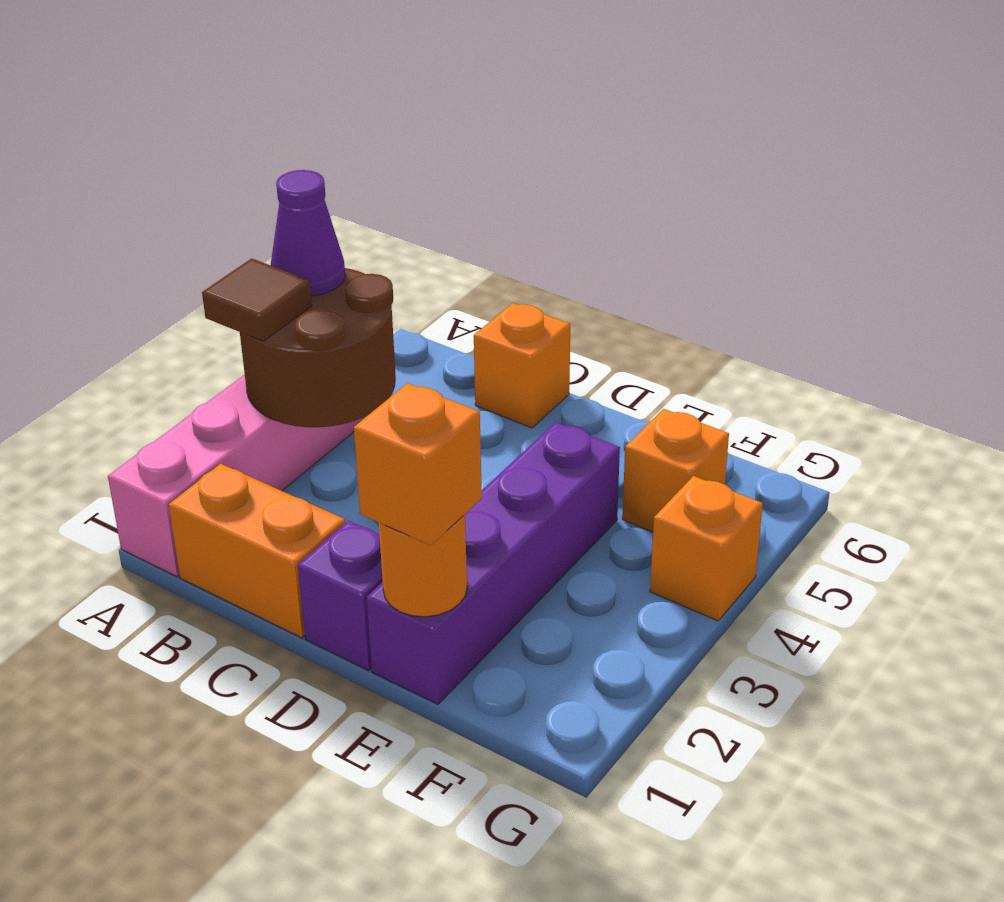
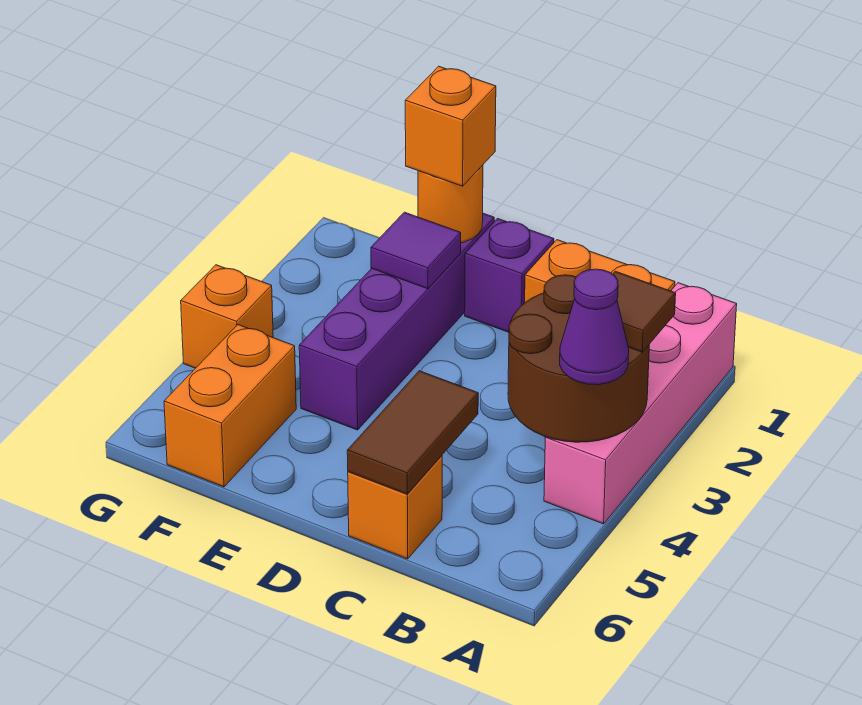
none -> brown tile C5:C6 level 2
none -> purple tile E2 level 2
orange brick F5 level 1 -> orange brick F5:F6 level 1

